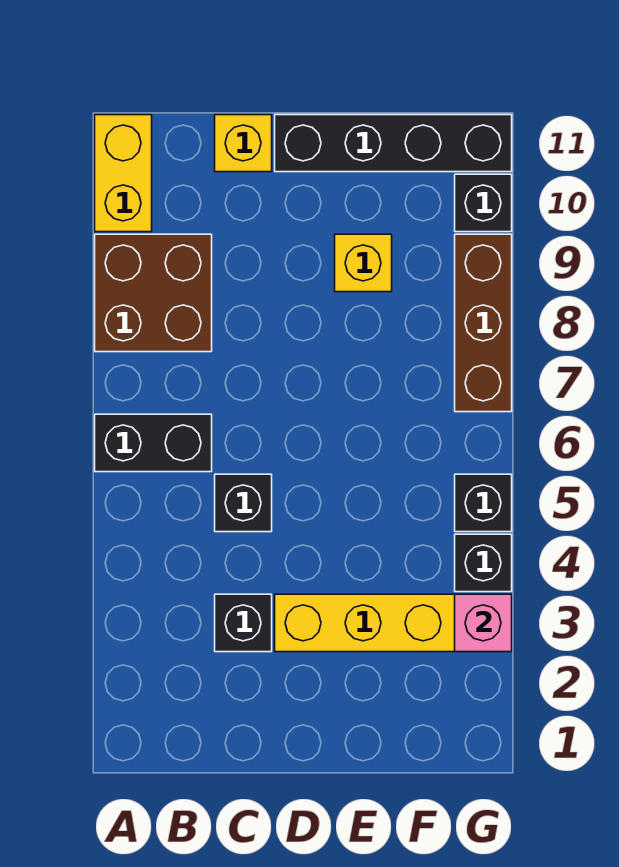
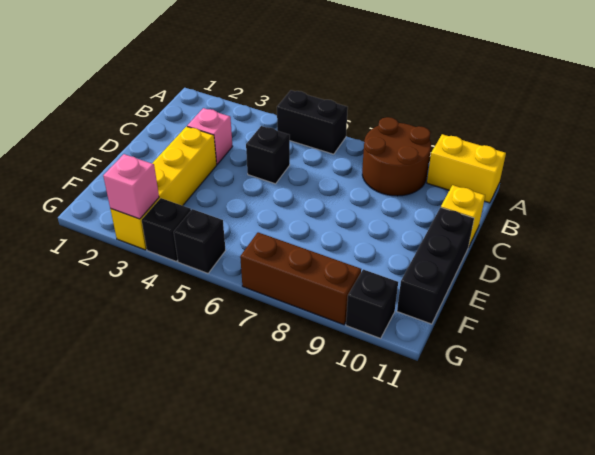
black brick A6:B6 level 1 -> black brick A5:A6 level 1
brown brick A8:B9 level 1 -> brown round brick A8:B9 level 1
black brick C3 level 1 -> pink brick C3 level 1
black brick D11:G11 level 1 -> black brick D11:F11 level 1
yellow brick E9 level 1 -> none

